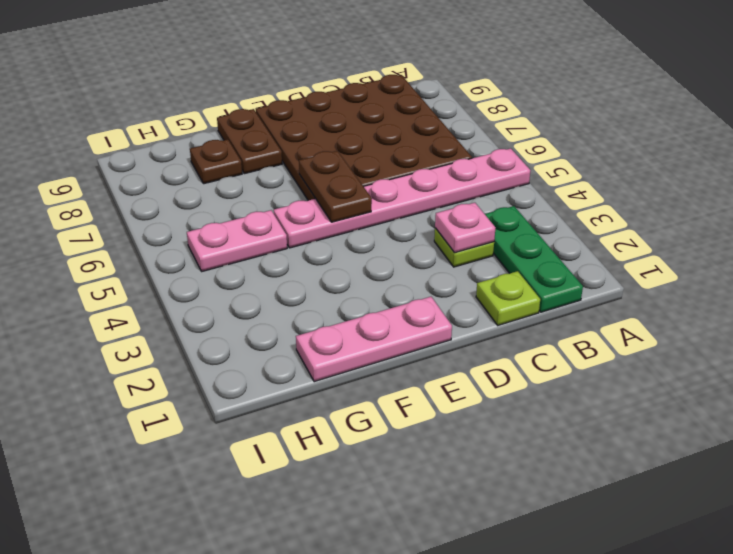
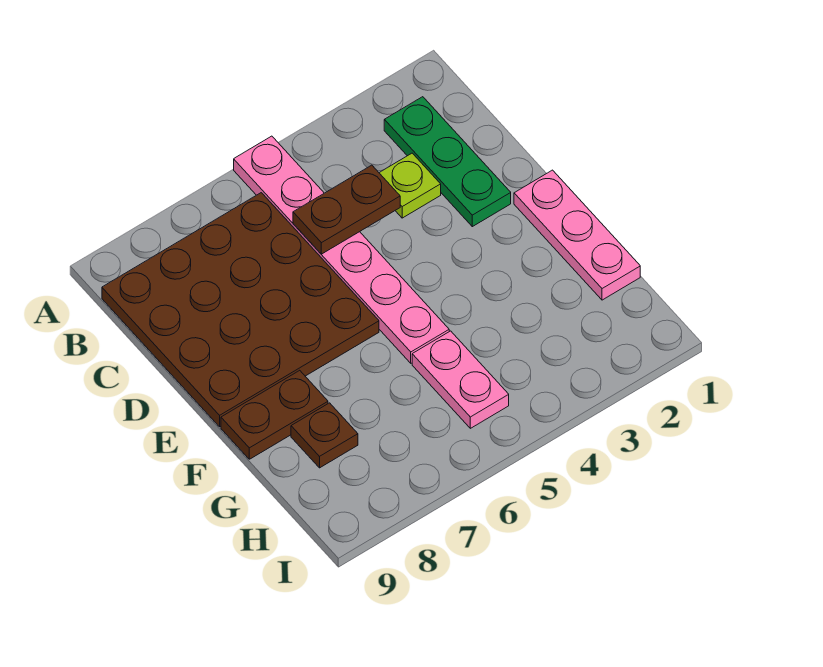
green plate B1:B3 level 1 -> green plate B2:D2 level 1
lime plate C1 level 1 -> none
pink plate C3 level 2 -> none
brown plate E5:E6 level 2 -> brown plate C4:C5 level 2

